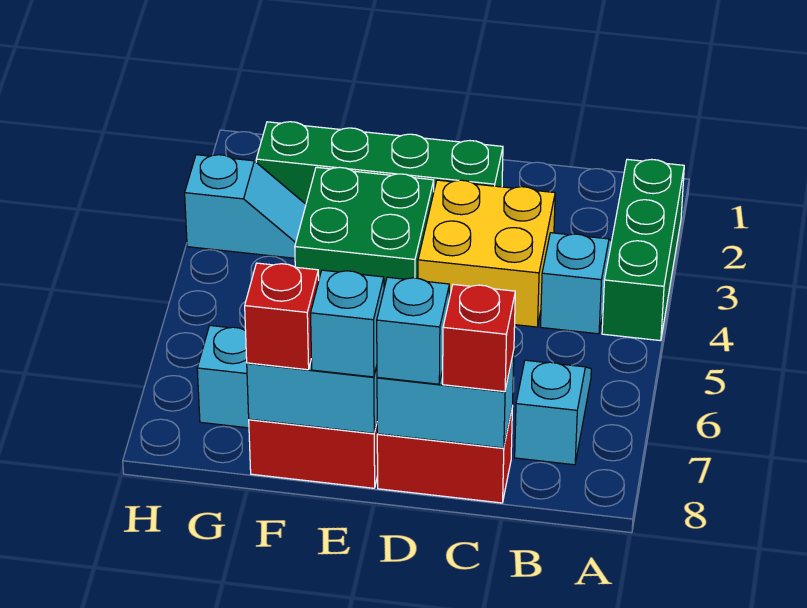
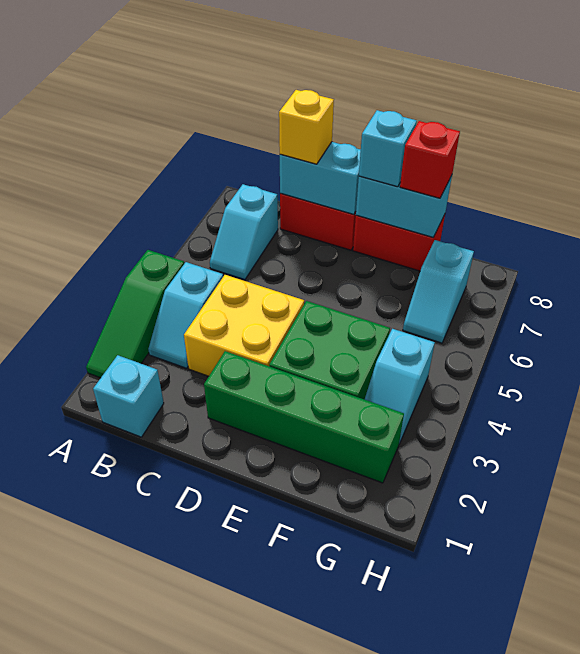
green brick A2:A4 level 1 -> green slope A2:A4 level 1 top 4
red brick C8 level 3 -> yellow brick C8 level 3
cyan brick D8 level 3 -> cyan brick B1 level 1
cyan slope G3:H3 level 1 top H -> cyan slope G3:G4 level 1 top 4

